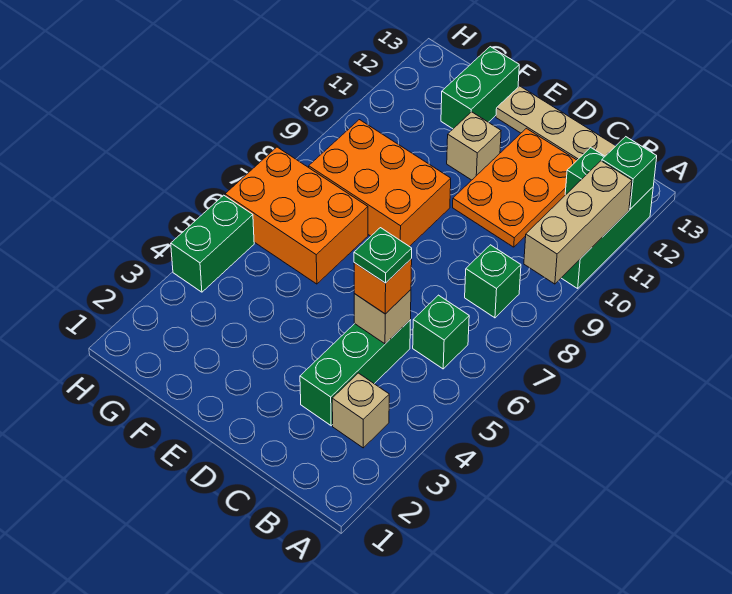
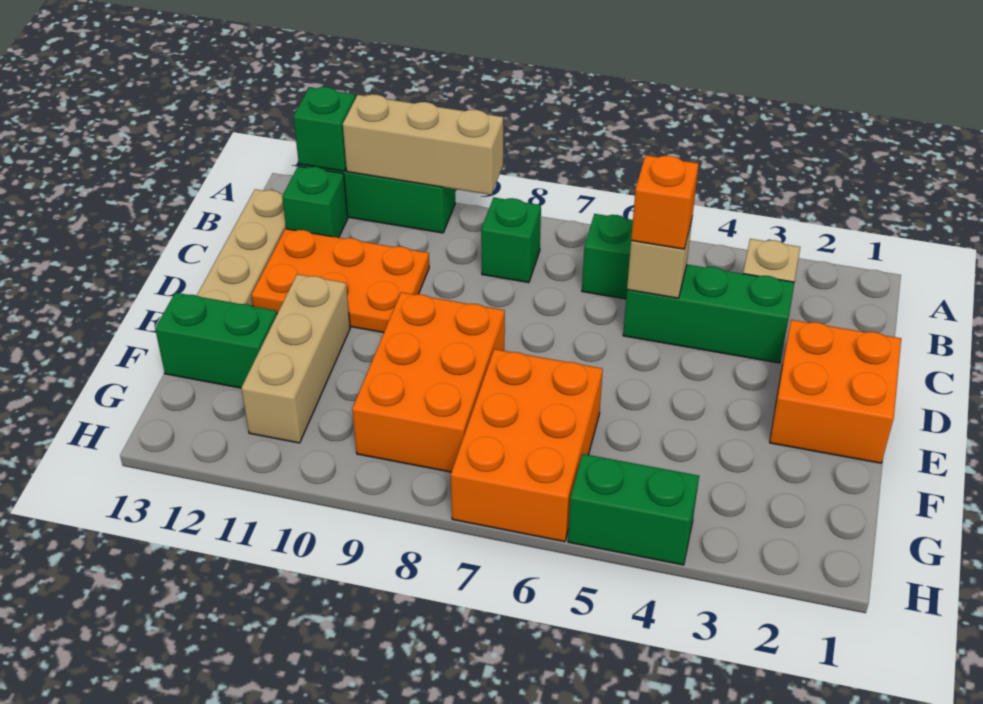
green plate C5 level 4 -> none
none -> orange brick D1:E2 level 1
tan brick E11 level 1 -> tan brick E11:G11 level 1

